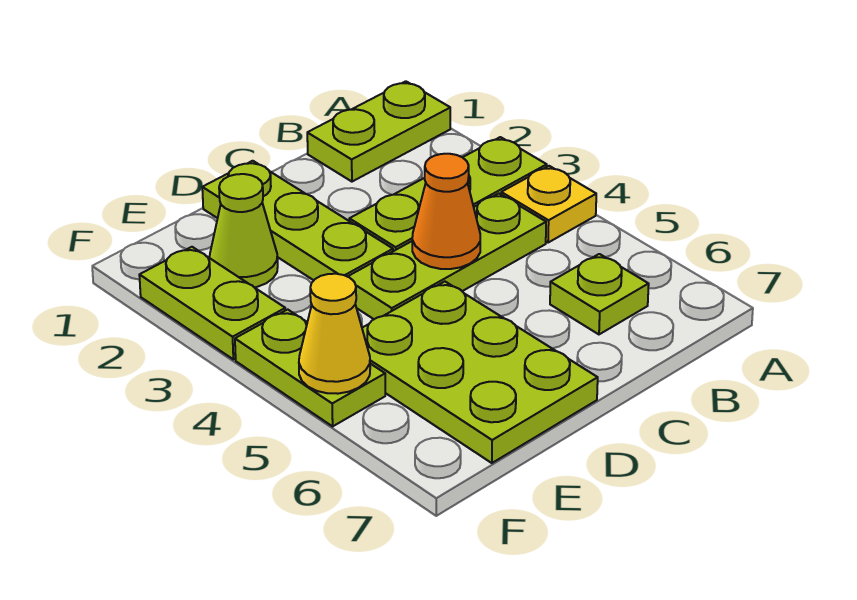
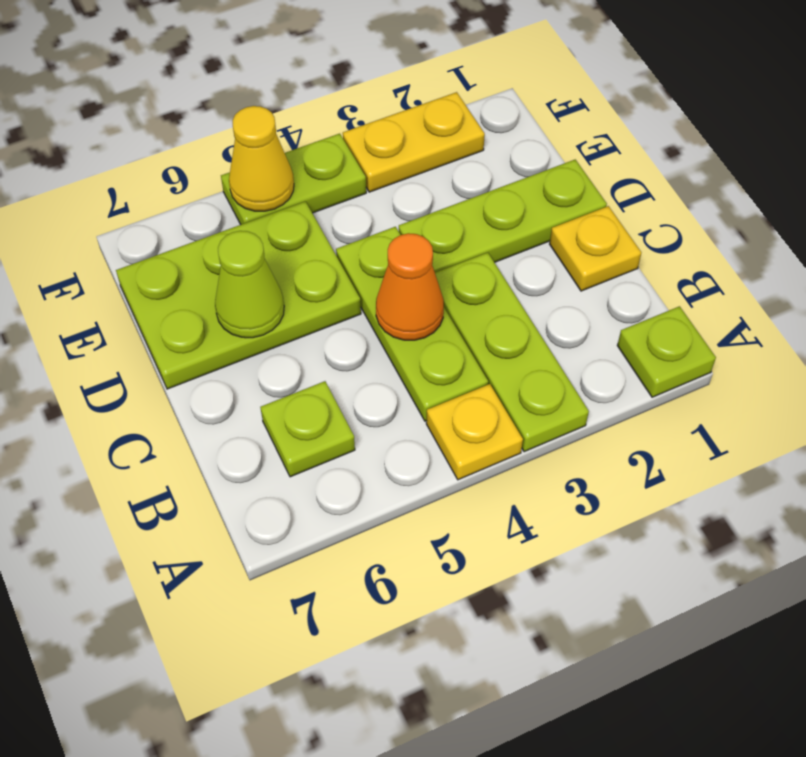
lime plate A1:B1 level 1 -> lime plate A1 level 1
none -> yellow plate C1 level 1
lime cone E2 level 1 -> lime cone D6 level 2
lime plate F2:F3 level 1 -> yellow plate F2:F3 level 1

